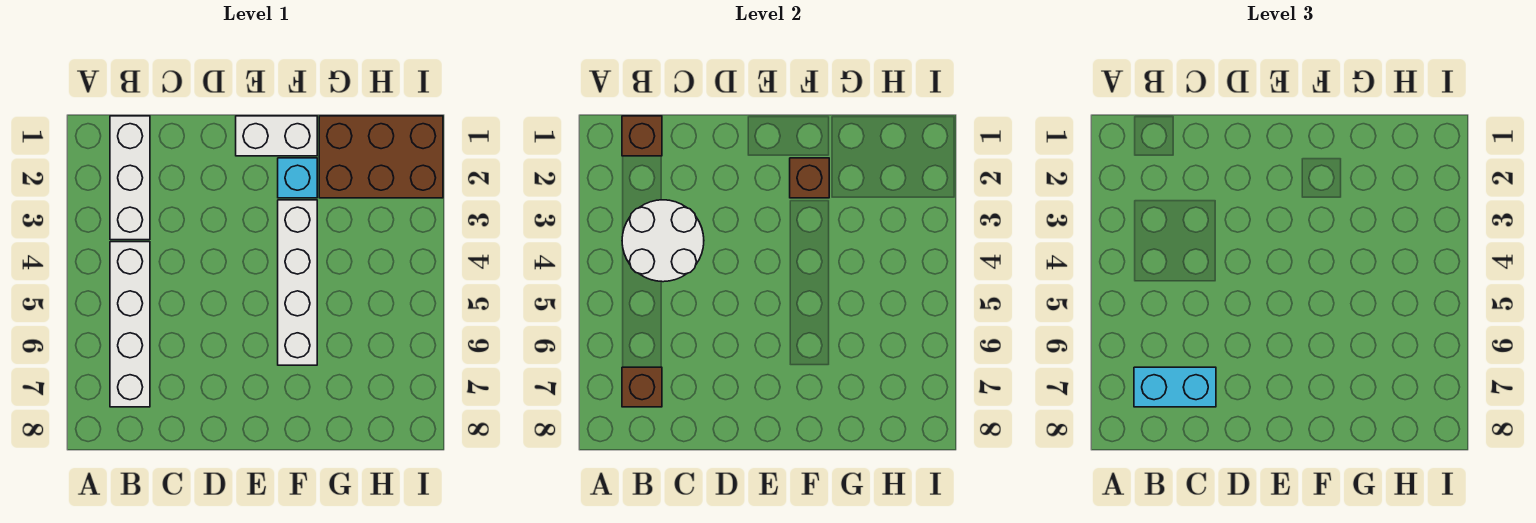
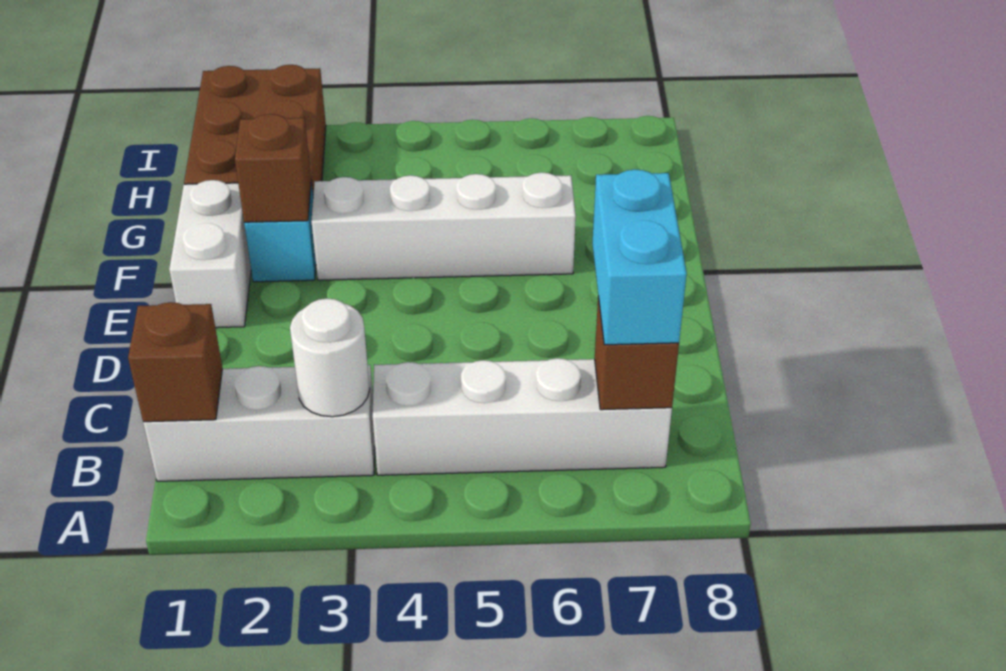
white round brick B3:C4 level 2 -> white round brick B3 level 2

